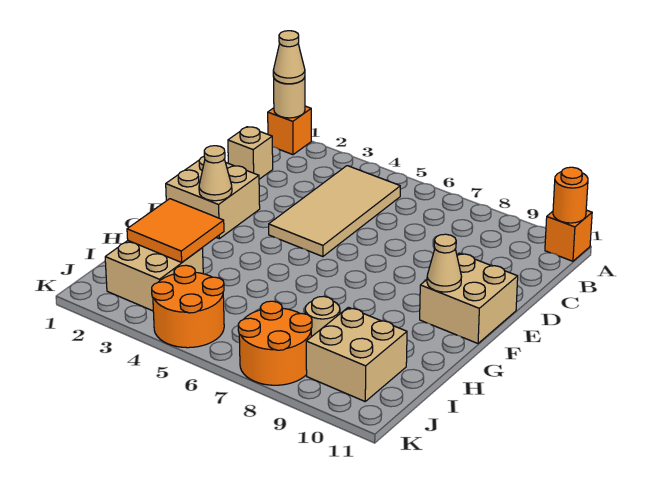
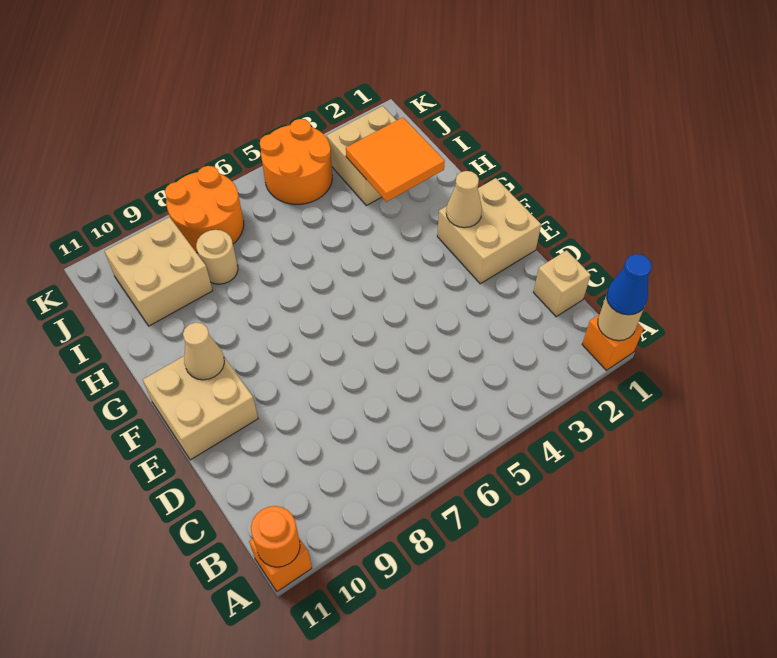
tan cone A1 level 3 -> blue cone A1 level 3
tan tile B4:E5 level 1 -> none

